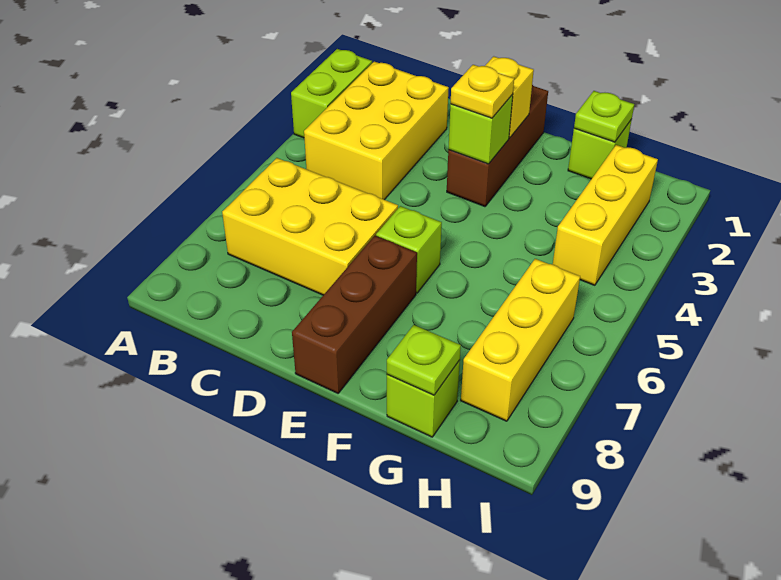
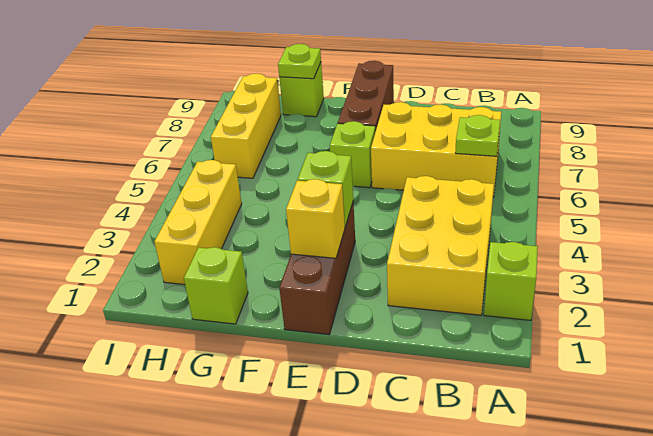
lime brick A2:A3 level 1 -> lime brick A2 level 1
yellow plate E3 level 3 -> none
lime plate G1 level 2 -> lime plate B6 level 2

